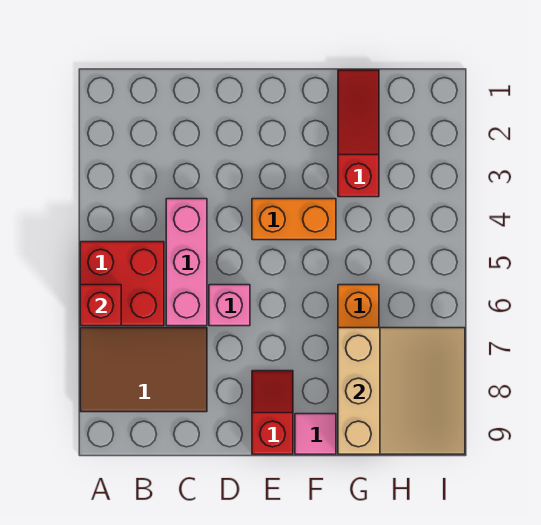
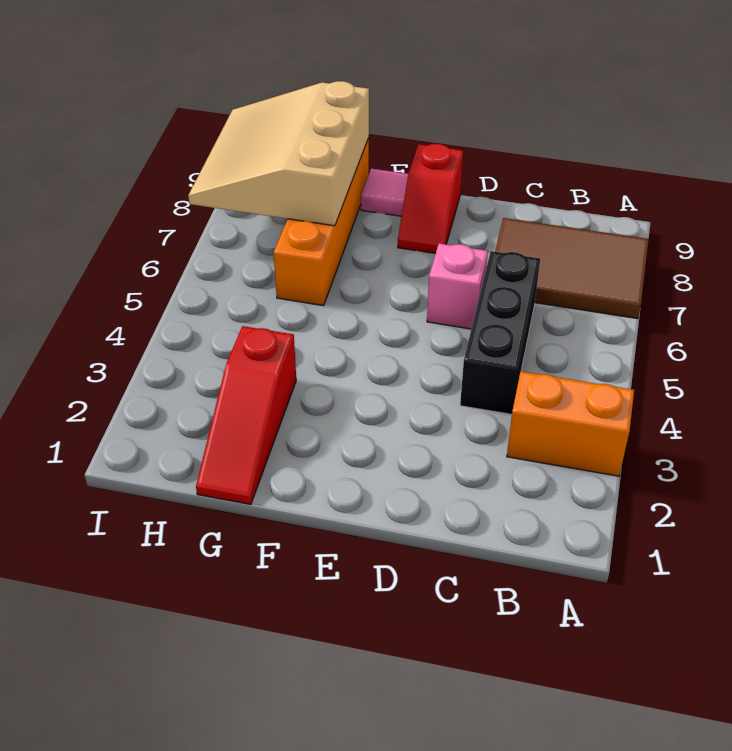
red brick A5:B6 level 1 -> none
red brick A6 level 2 -> none
pink brick C4:C6 level 1 -> black brick C4:C6 level 1
orange brick E4:F4 level 1 -> orange brick A3:B3 level 1

